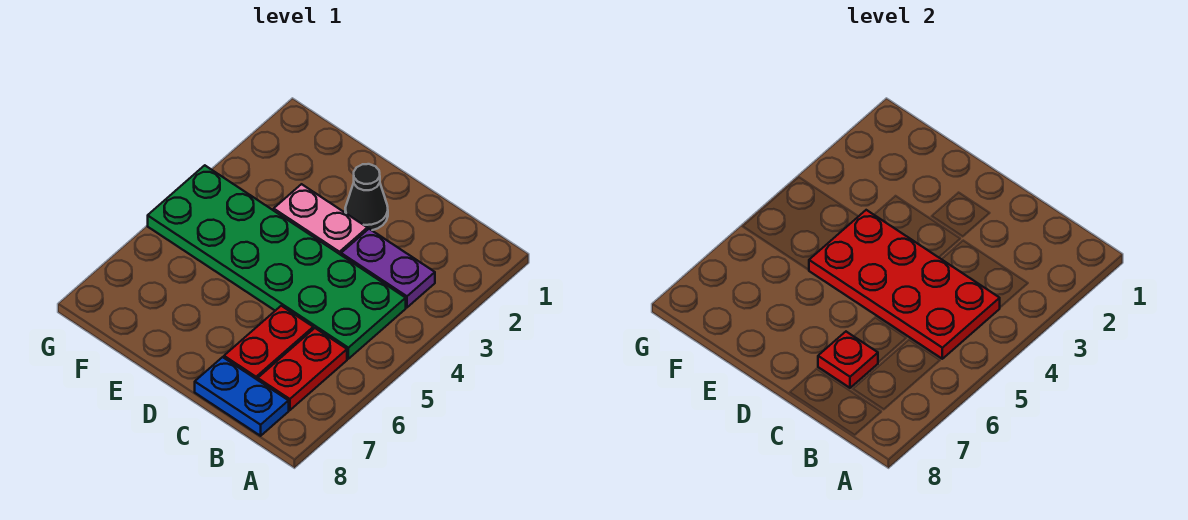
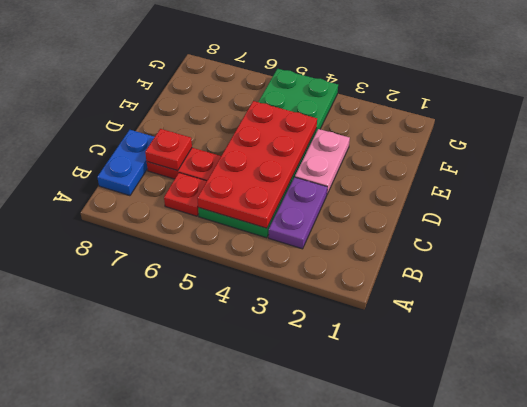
red plate B6:B7 level 1 -> red plate B6 level 1
black cone D2 level 1 -> none

